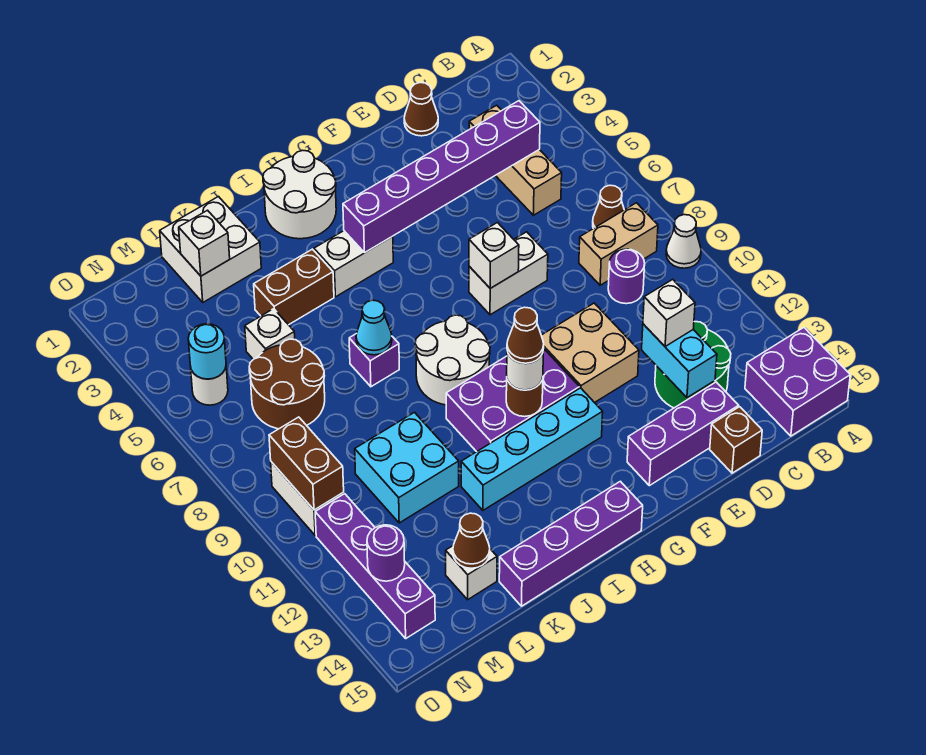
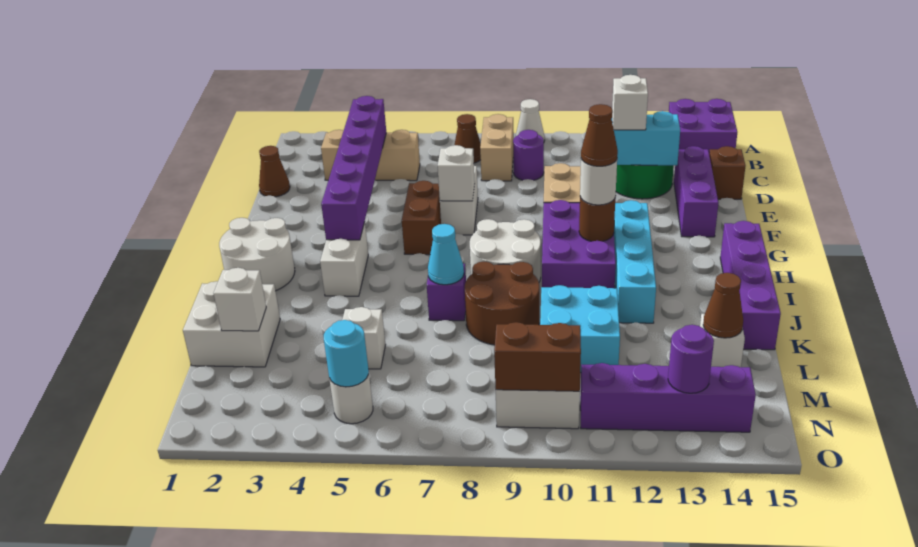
brown brick J4:K4 level 1 -> brown brick F6:G6 level 1
brown round brick L6:M7 level 1 -> brown round brick J8:K9 level 1

